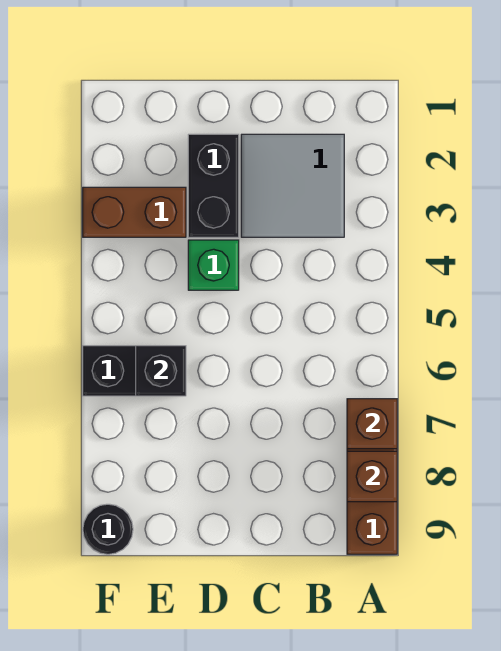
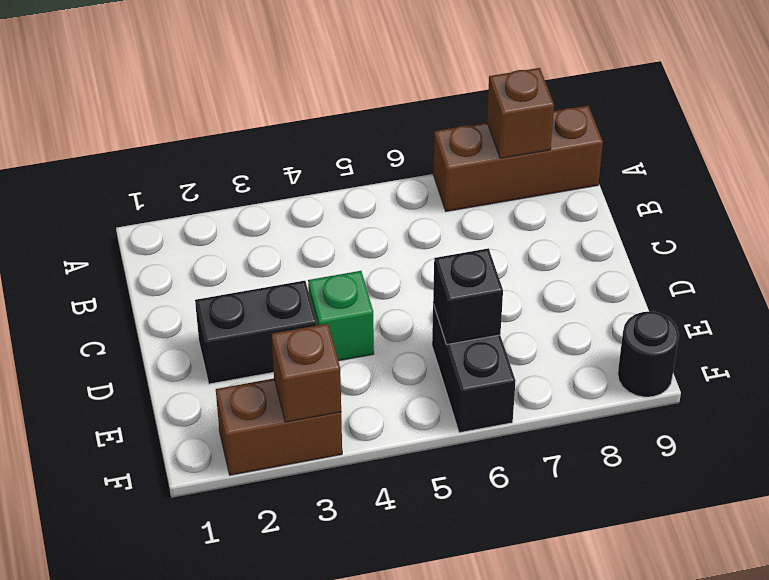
brown brick A7 level 2 -> brown brick F3 level 2
grey tile B2:C3 level 1 -> none
brown brick E3:F3 level 1 -> brown brick F2:F3 level 1

